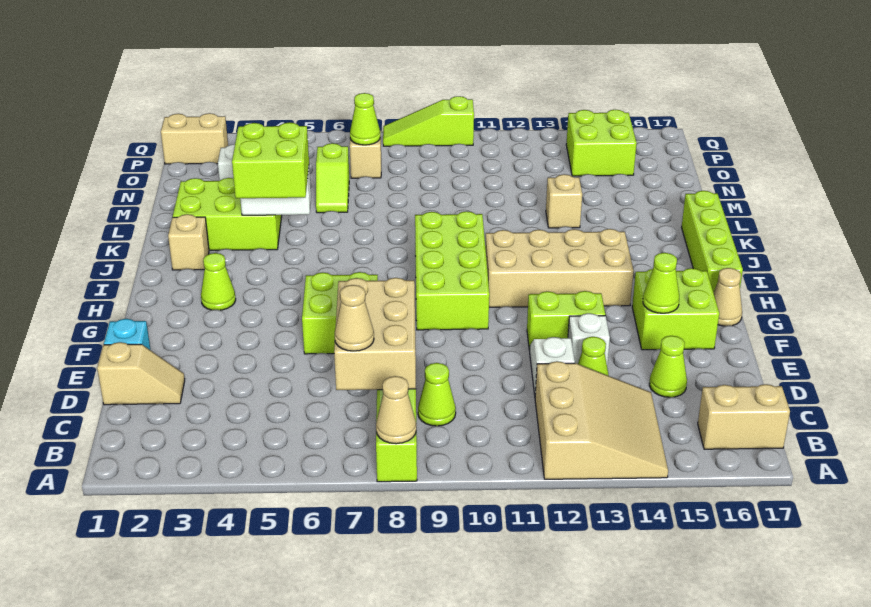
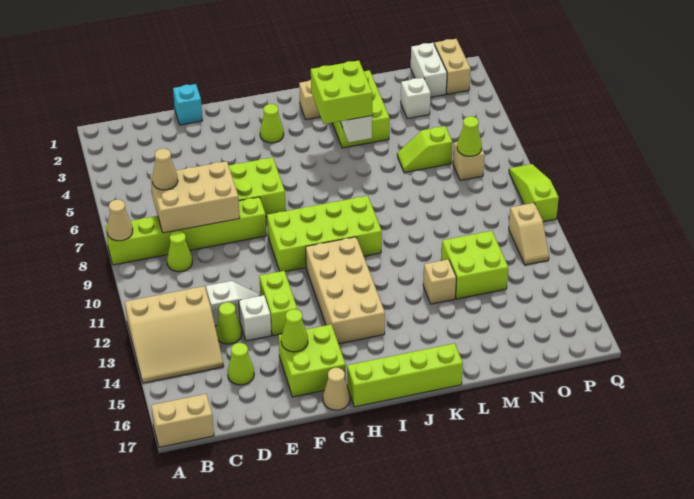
tan brick B16:B17 level 1 -> tan brick A17:B17 level 1
tan slope D1:D2 level 1 top 1 -> tan slope P11:P12 level 1 top 11
none -> white brick O1:O2 level 1
lime brick O14:P15 level 1 -> lime brick M12:N13 level 1

